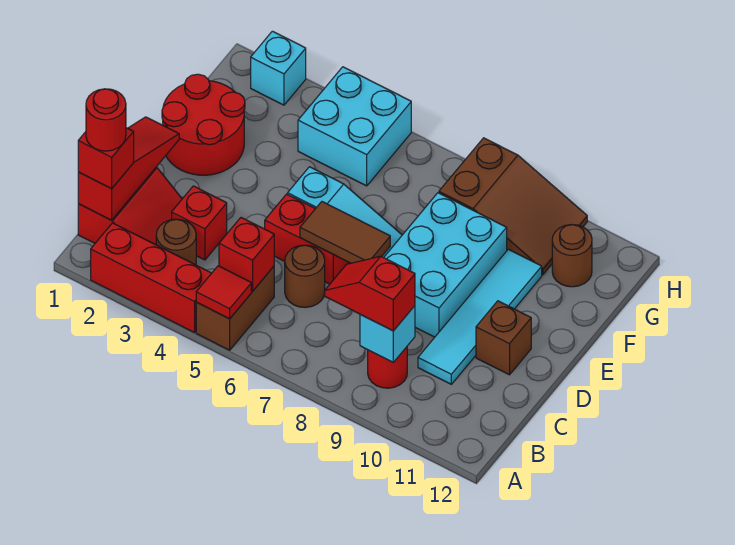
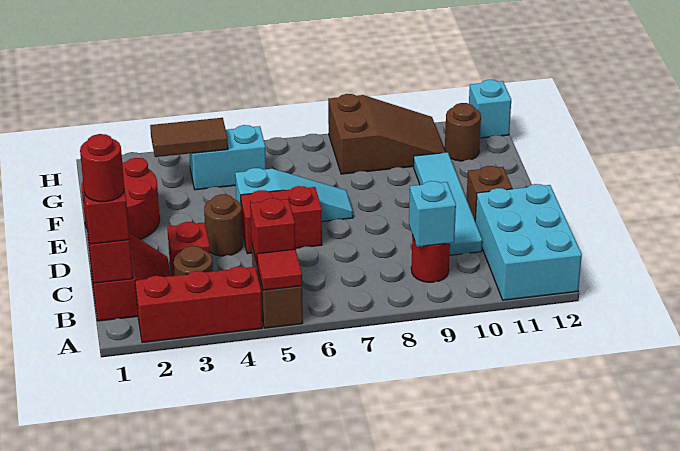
red slope B8:B9 level 3 top 9 -> none
brown round brick C6 level 1 -> brown round brick D4 level 1
brown tile D6:D7 level 2 -> brown tile G3:G4 level 2
cyan brick D8:F9 level 1 -> cyan brick A11:C12 level 1
cyan brick G4:H5 level 1 -> cyan brick G4:G5 level 1
cyan brick H2 level 1 -> cyan brick H12 level 1

